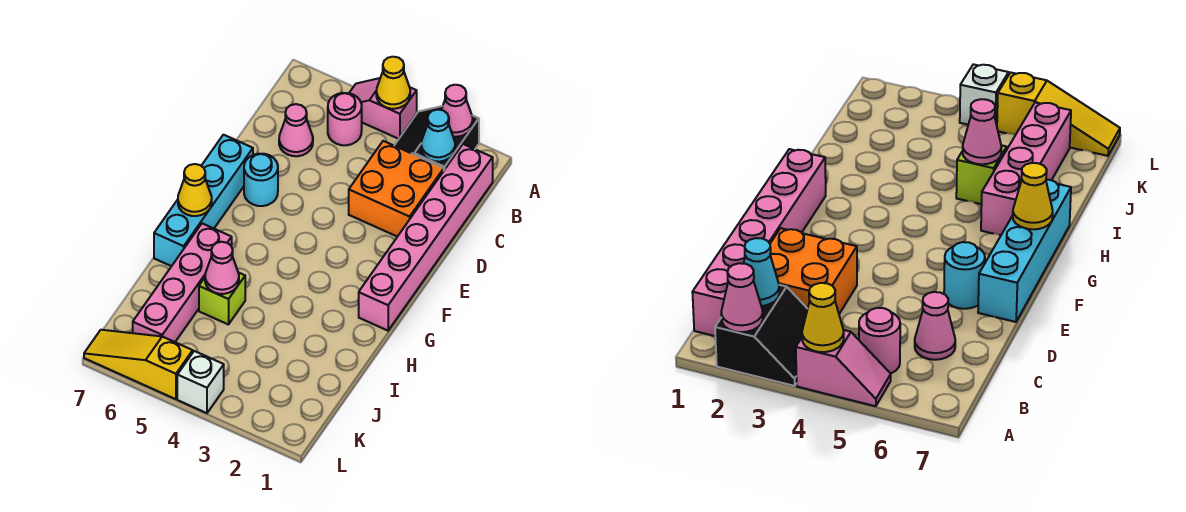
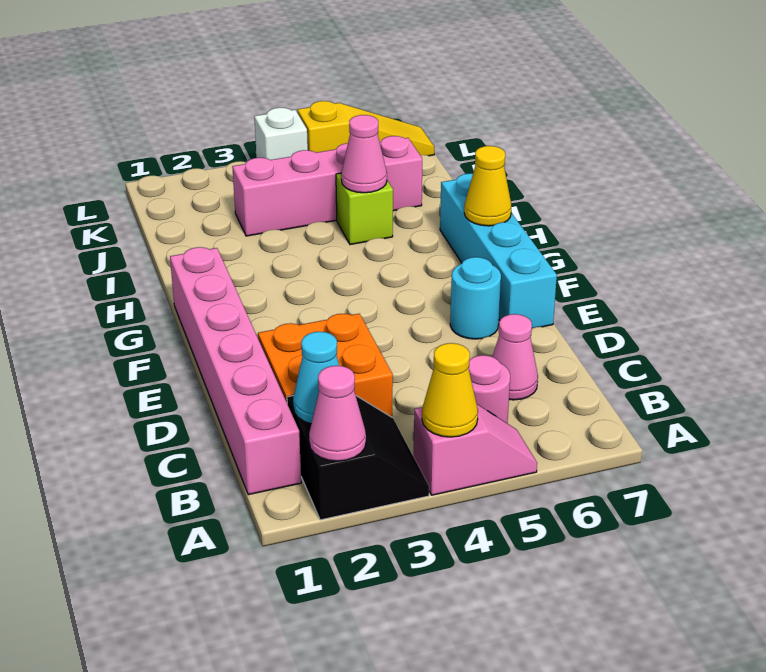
pink brick H6:K6 level 1 -> pink brick J3:J6 level 1

